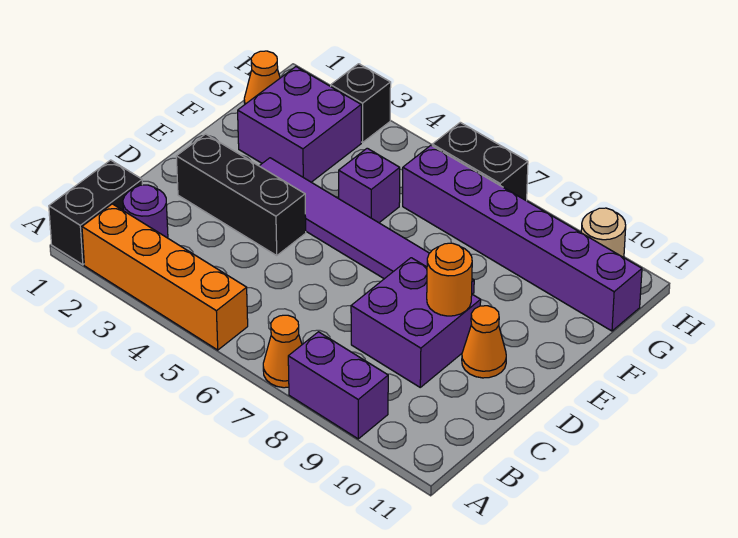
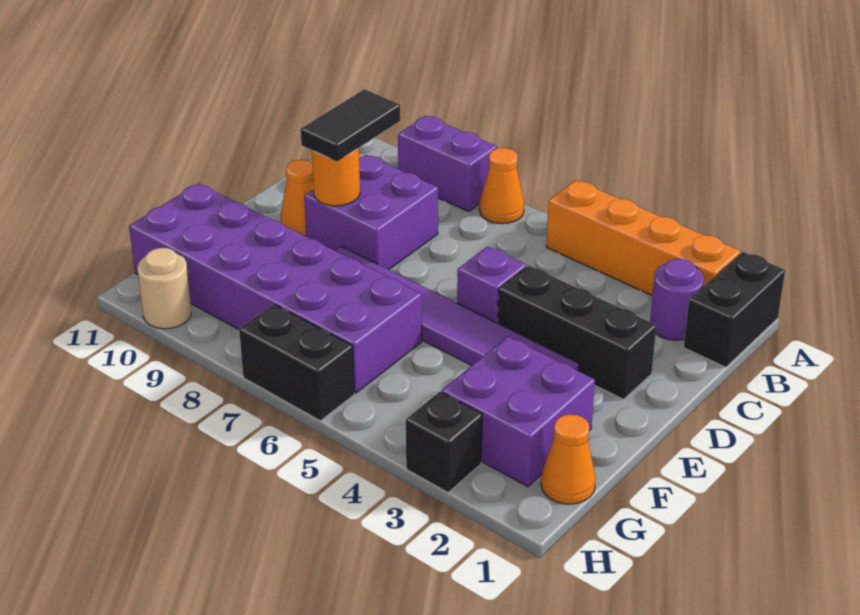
none -> black tile C9:D9 level 3
purple brick F5 level 1 -> purple brick D5 level 1
purple brick G6:G11 level 1 -> purple brick F6:G11 level 1

